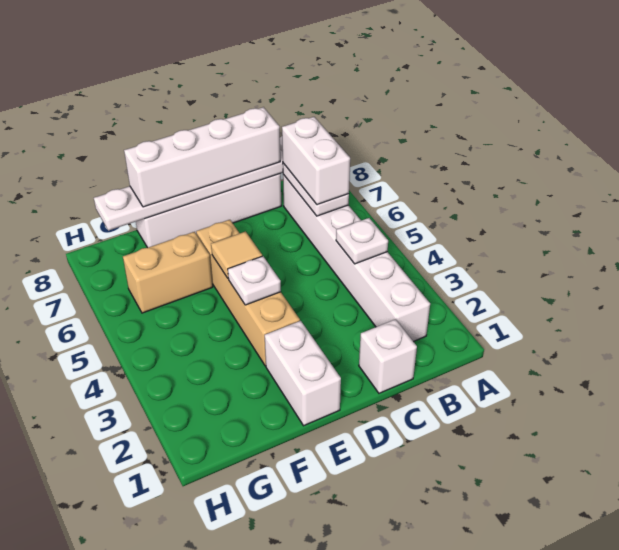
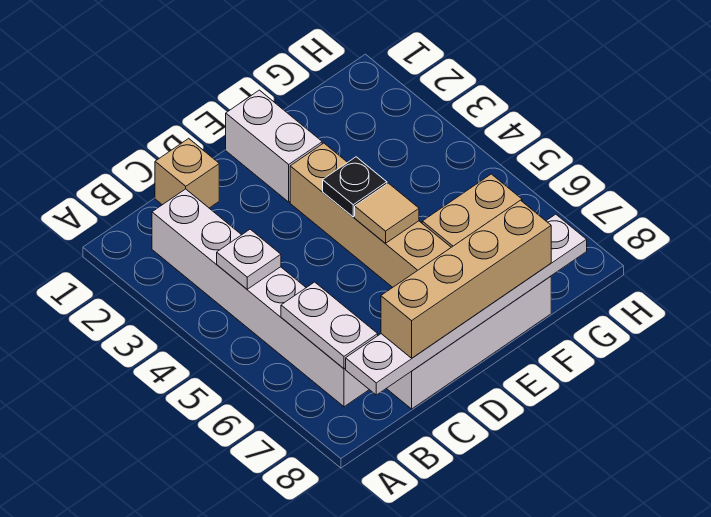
white brick B6:B7 level 3 -> none
white brick C1 level 1 -> tan brick C1 level 1
white brick C8:F8 level 3 -> tan brick C8:F8 level 3
white plate E4 level 2 -> black plate E4 level 2

